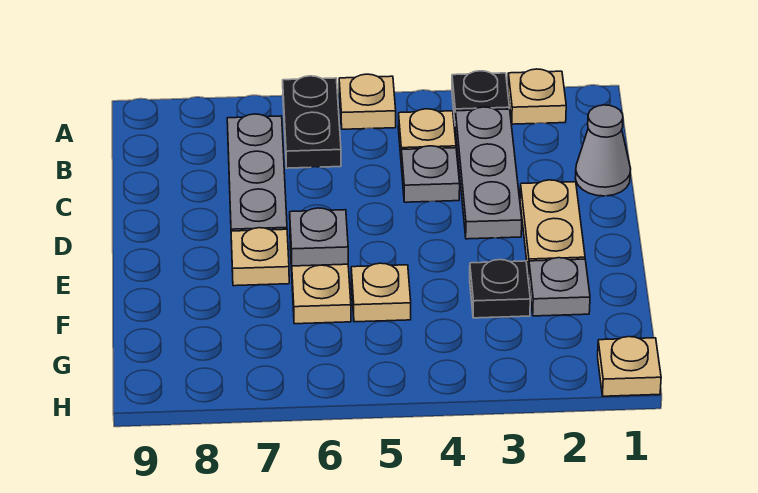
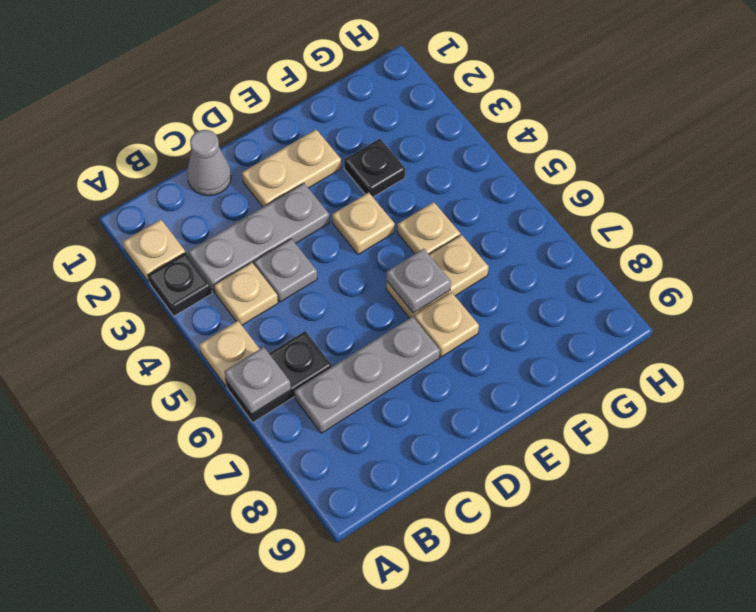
grey plate F2 level 1 -> grey plate A6 level 2
tan plate H1 level 1 -> tan plate E4 level 1

